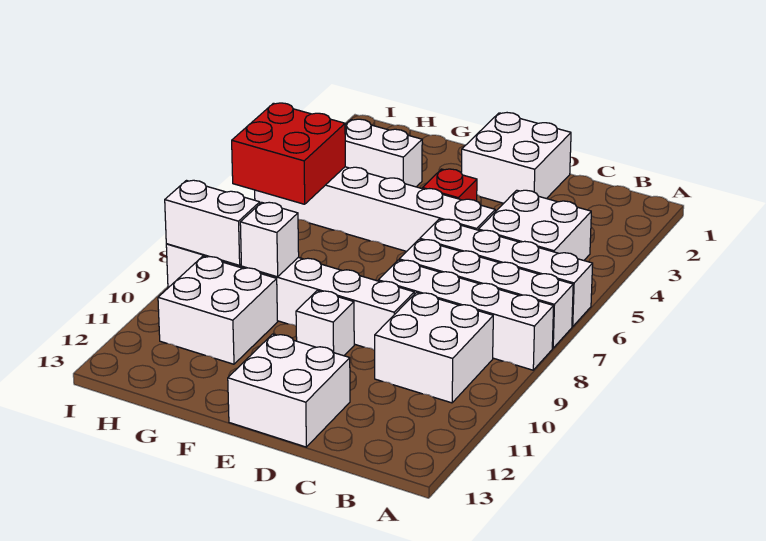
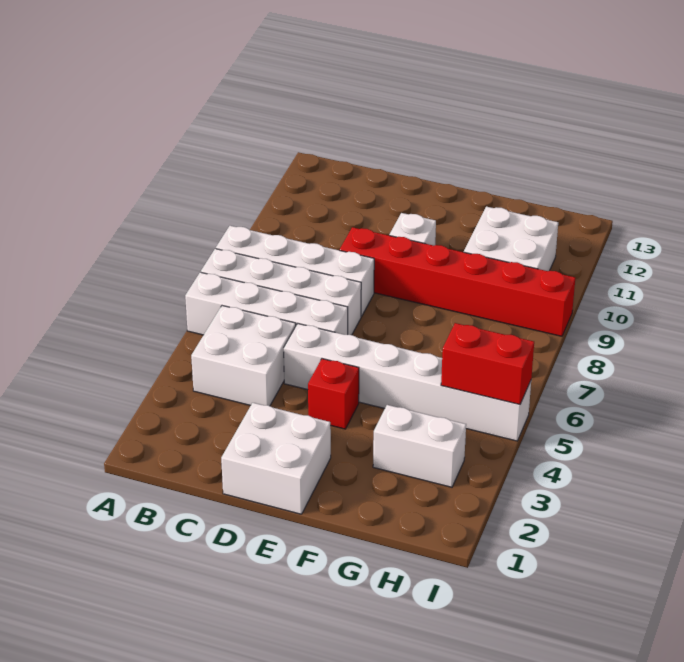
white brick B9:C10 level 1 -> none
white brick D9:I9 level 1 -> red brick D9:I9 level 1
white brick D12:E13 level 1 -> none
white brick G9 level 2 -> none
red brick H5:I6 level 2 -> red brick H5:I5 level 2
white brick H9:I9 level 2 -> none

